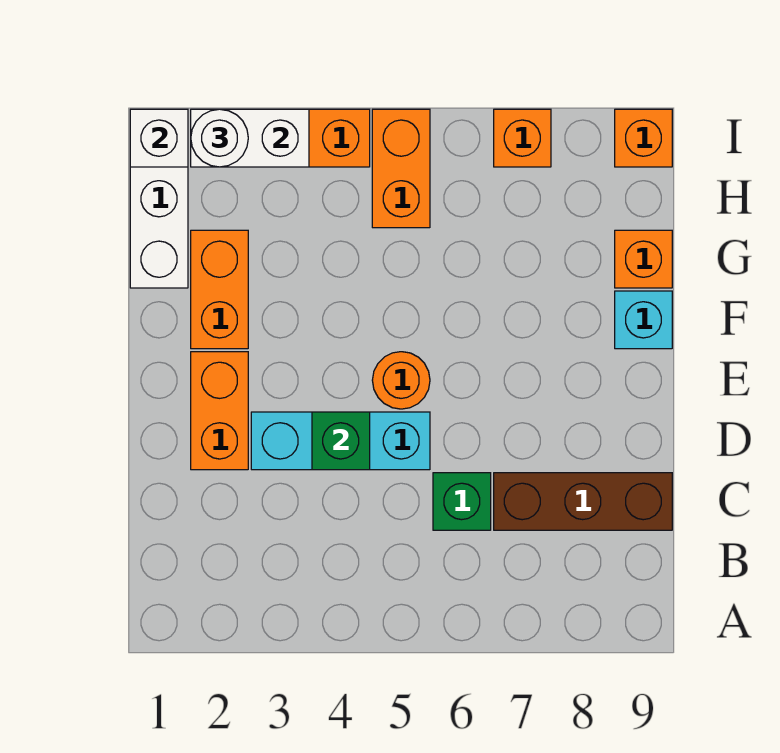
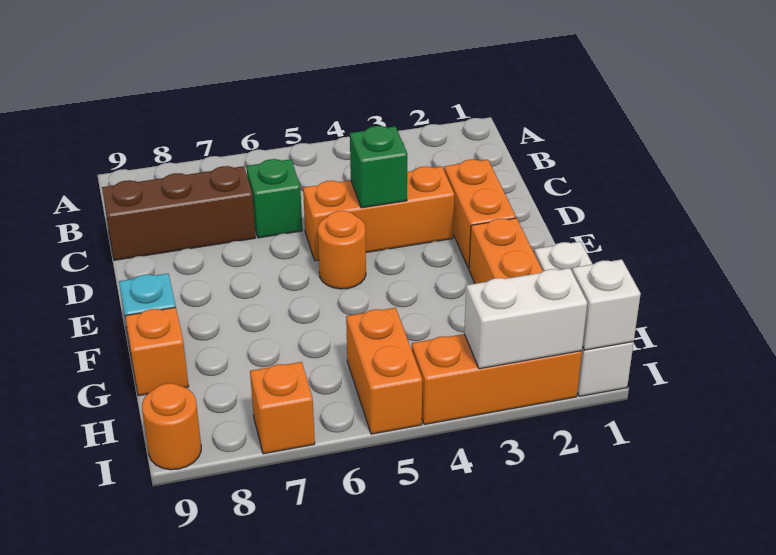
cyan brick D3:D5 level 1 -> orange brick D3:D5 level 1
white round brick I2 level 3 -> none
orange brick I9 level 1 -> orange round brick I9 level 1

